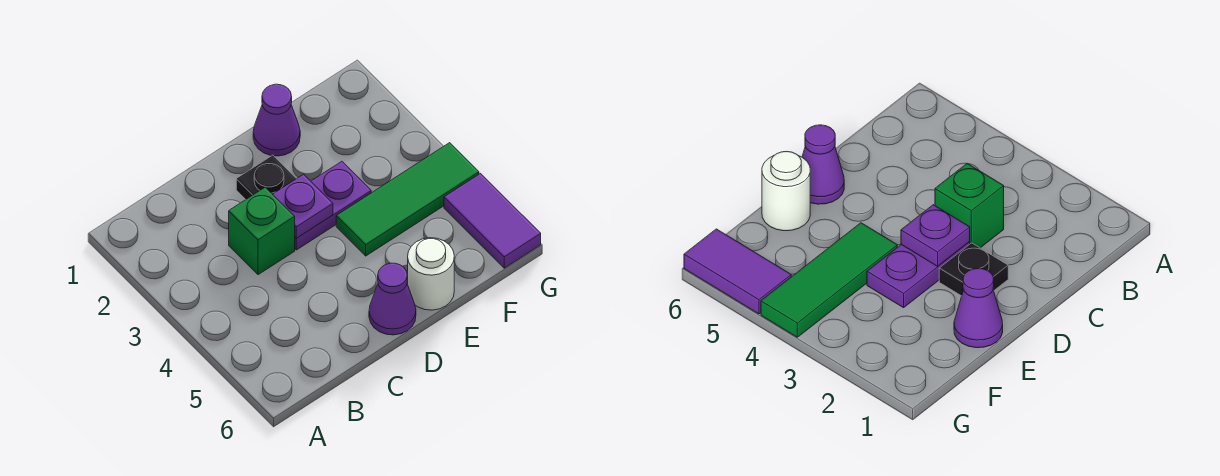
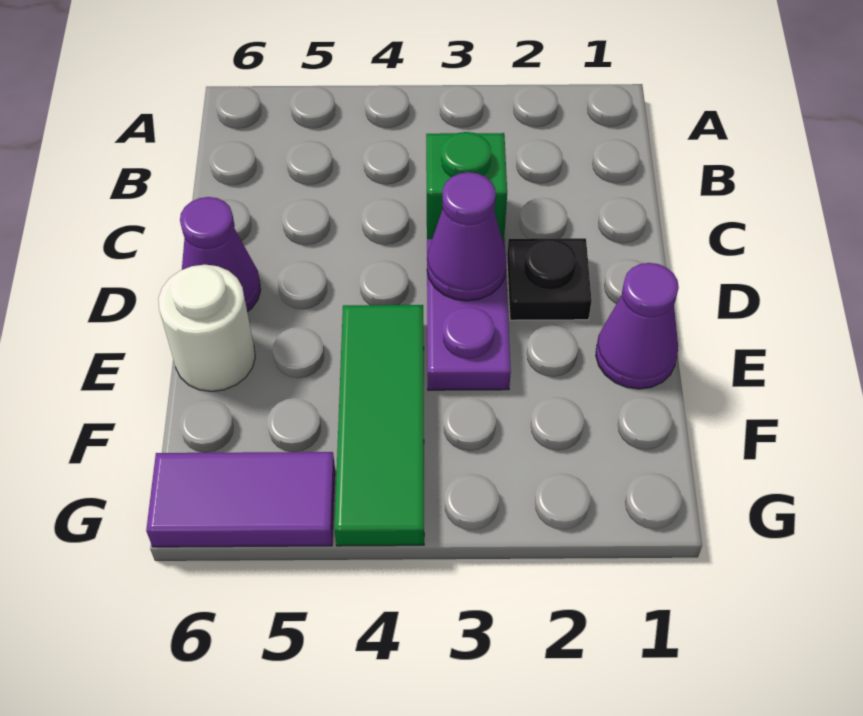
purple plate D3 level 2 -> purple cone D3 level 2

